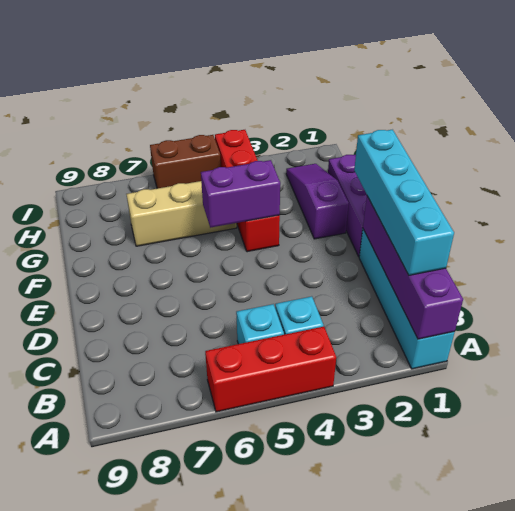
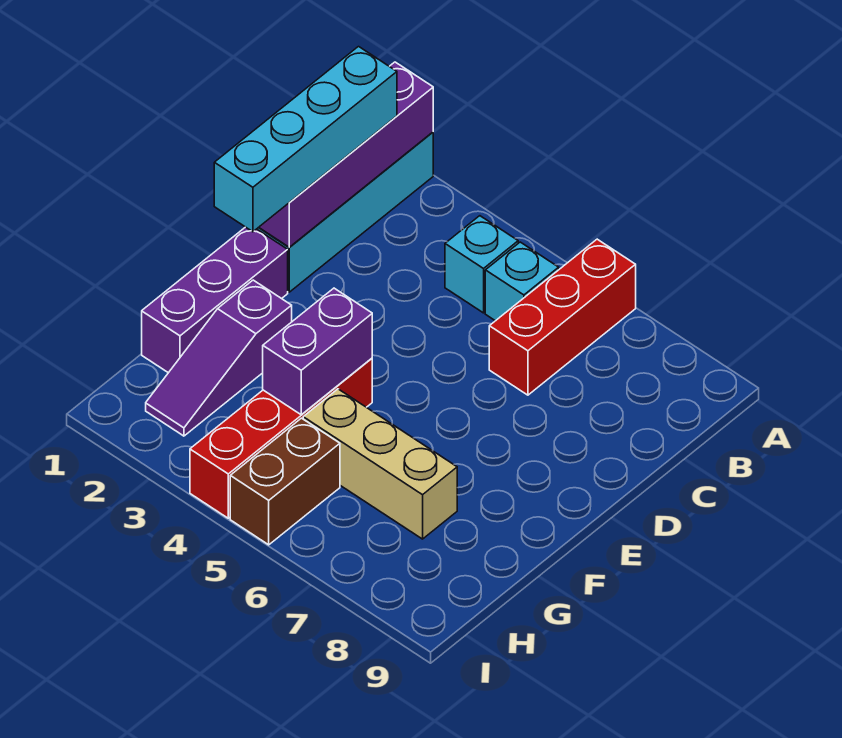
red brick A4:A6 level 1 -> red brick A6:C6 level 1
purple brick F4:F5 level 2 -> purple brick F4:G4 level 2
brown brick I5:I6 level 1 -> brown brick H5:I5 level 1

